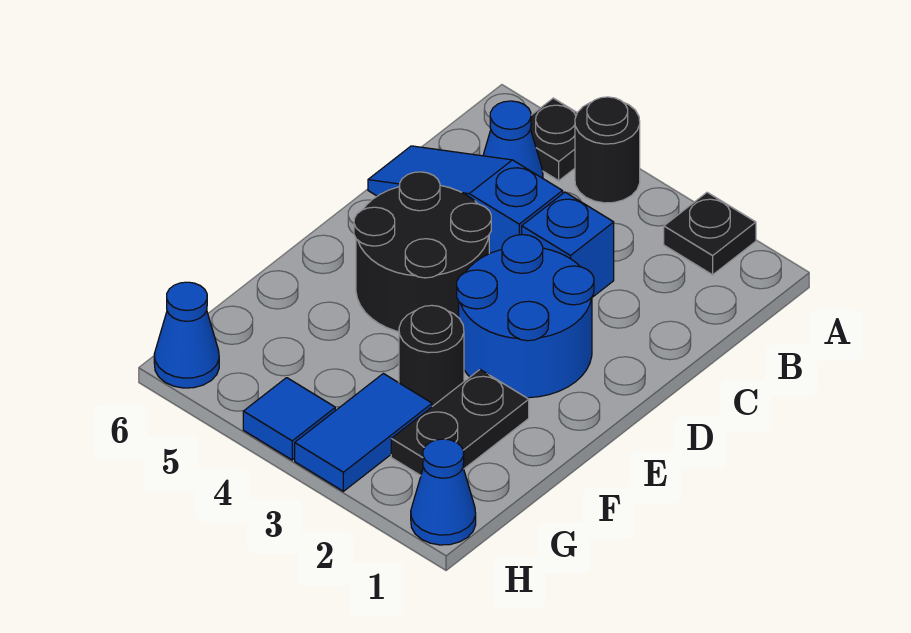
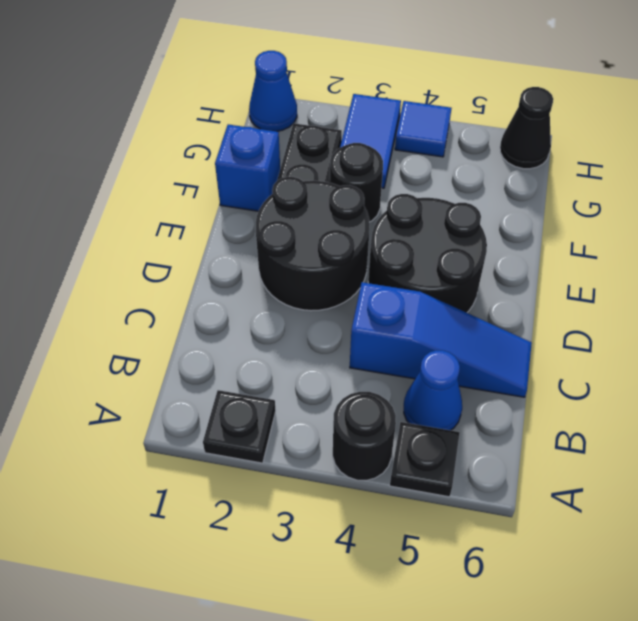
blue brick C3 level 1 -> blue brick F1 level 1
blue round brick D2:E3 level 1 -> black round brick D2:E3 level 1
blue cone H6 level 1 -> black cone H6 level 1

